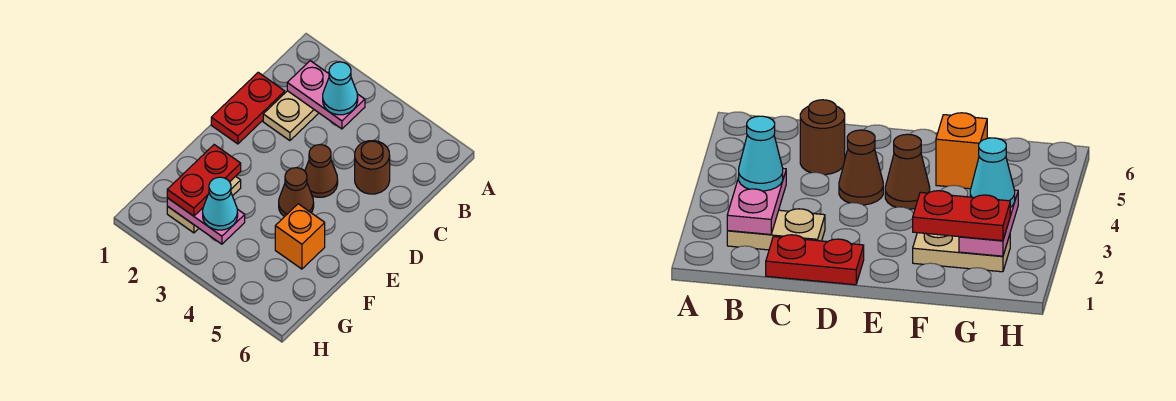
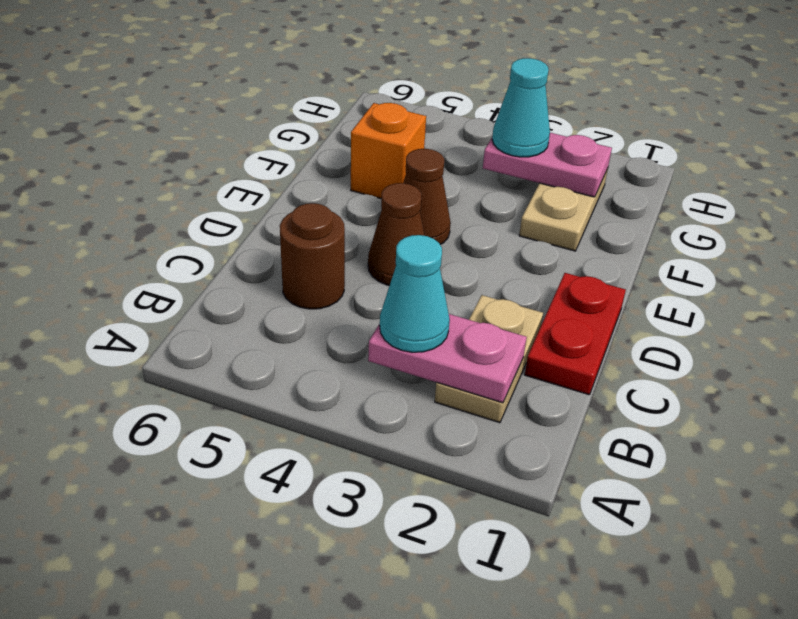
red plate F2:G2 level 3 -> none

